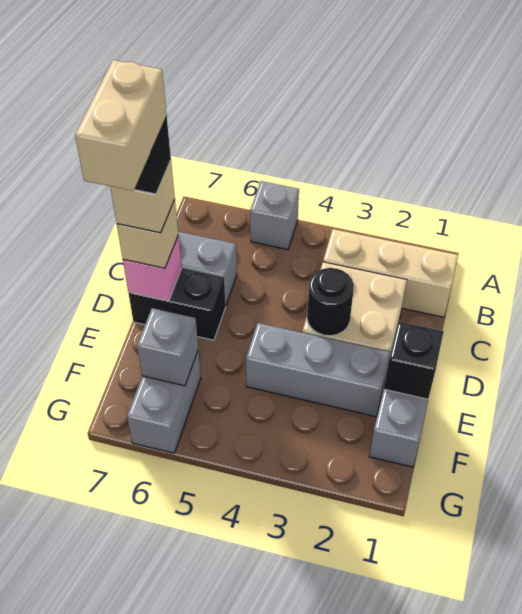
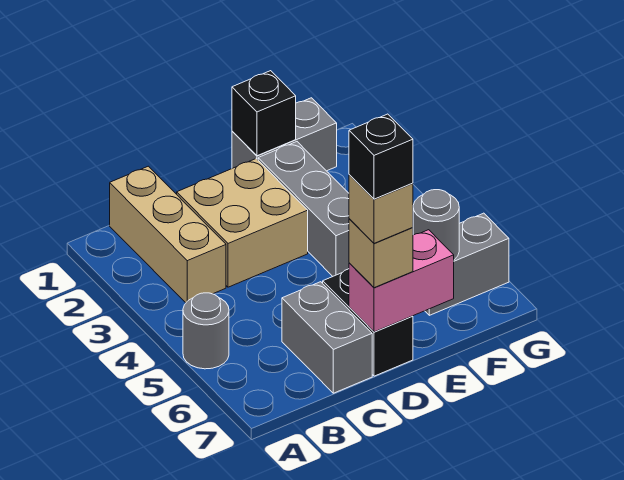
grey brick A5 level 1 -> grey round brick A5 level 1
black round brick D3 level 2 -> none
pink brick D7 level 2 -> pink brick D7:E7 level 2
tan brick D7:E7 level 6 -> none
grey brick F6 level 2 -> grey round brick F6 level 2

